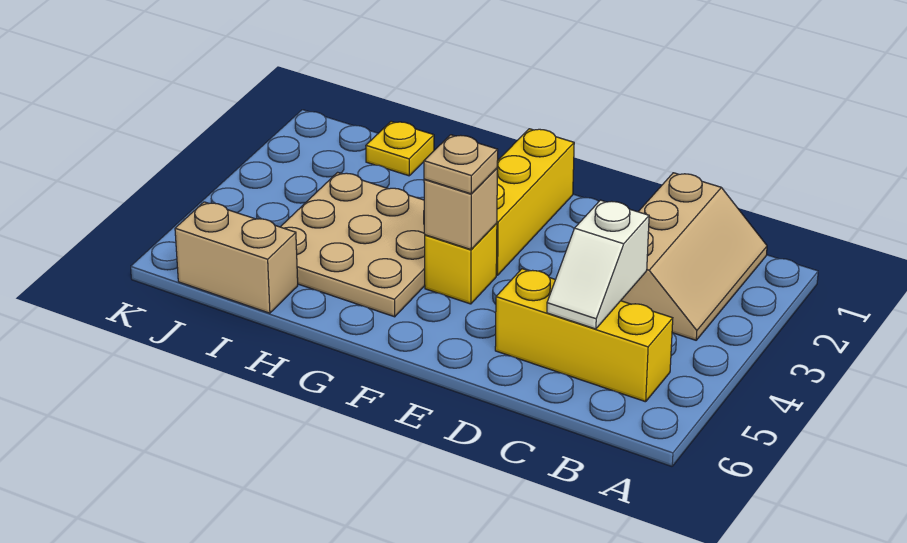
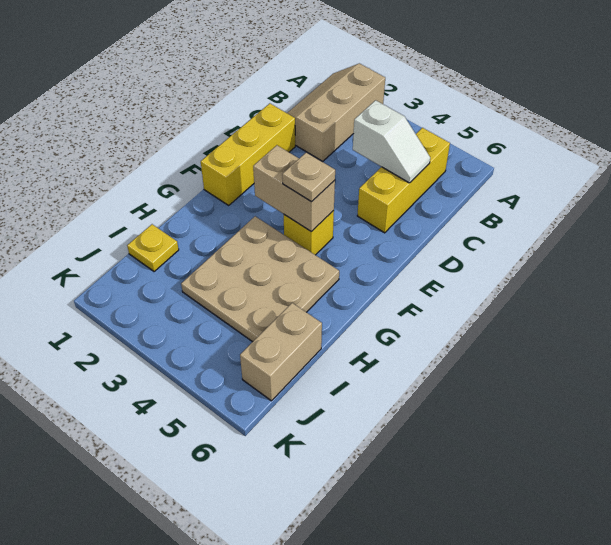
tan slope B1:C3 level 1 top C -> tan slope A1:C2 level 1 top 2
yellow brick F1:F3 level 1 -> yellow brick D1:F1 level 1
tan brick F4 level 2 -> tan brick F3:F4 level 2

